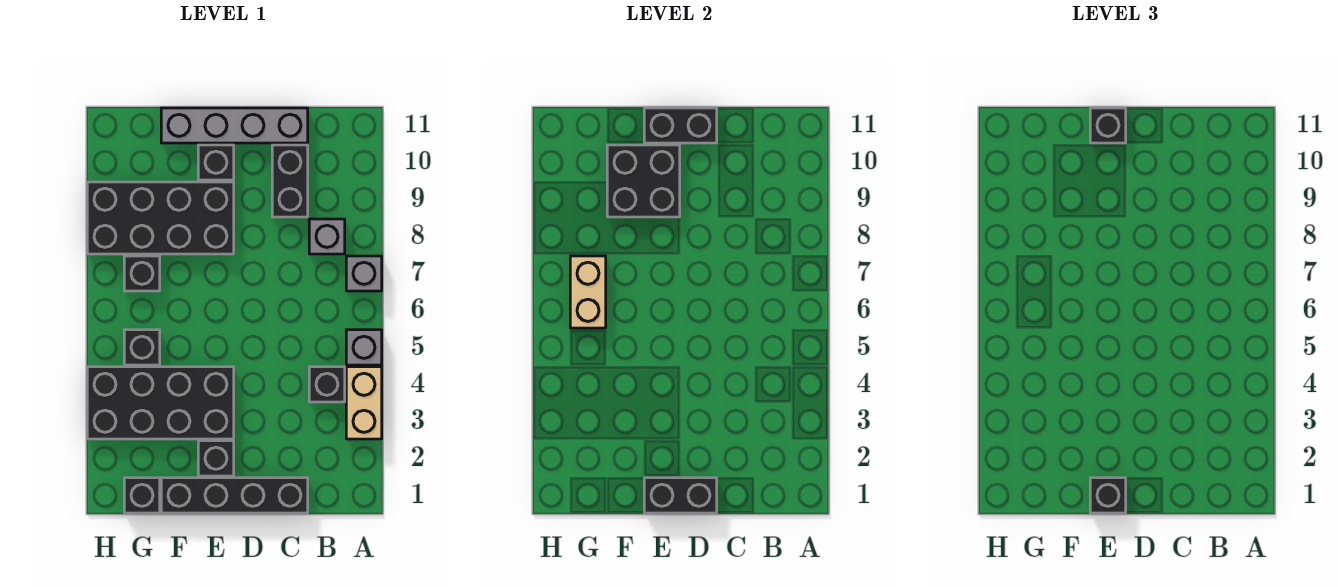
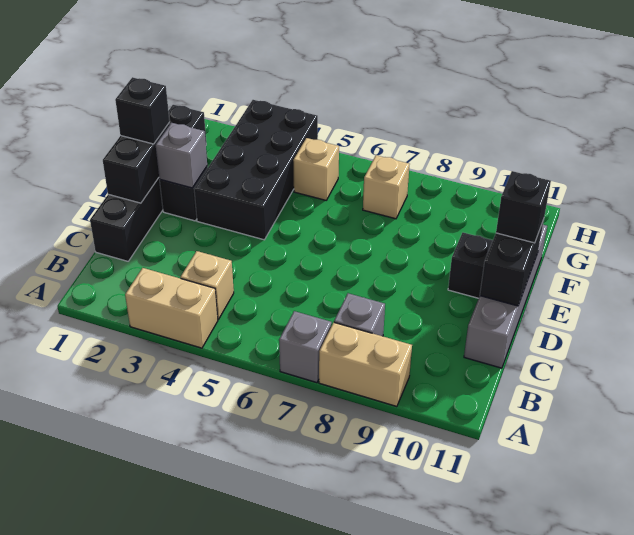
grey brick A5 level 1 -> grey brick E2 level 2
black brick B4 level 1 -> tan brick B4 level 1
black brick C9:C10 level 1 -> none
black brick E8:H9 level 1 -> none
black brick E9:F10 level 2 -> none
black brick G5 level 1 -> tan brick G5 level 1
tan brick G6:G7 level 2 -> tan brick A8:A9 level 1
black brick G7 level 1 -> tan brick G7 level 1

